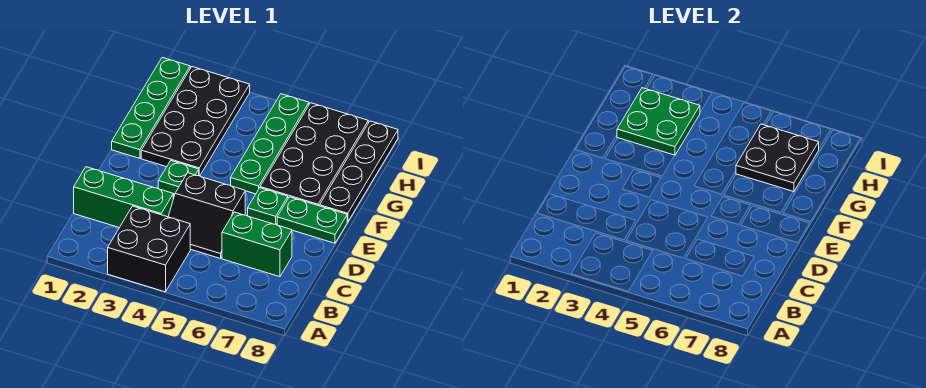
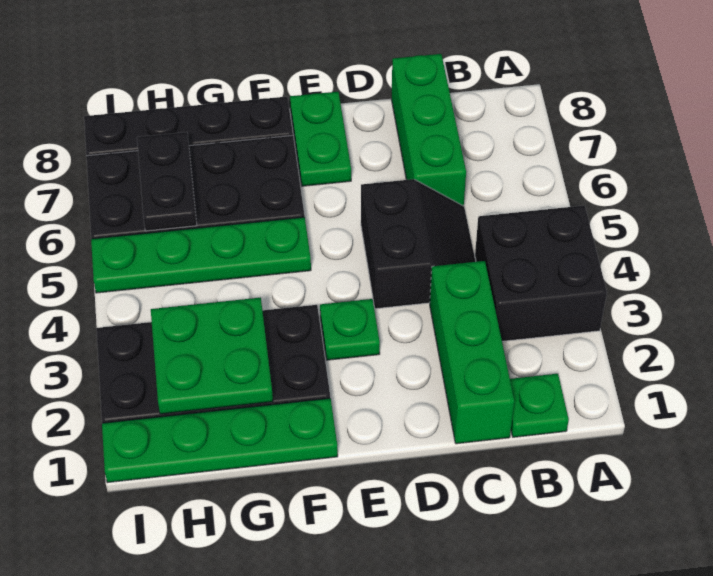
green brick C6:C7 level 1 -> green brick C6:C8 level 1
green plate E6 level 1 -> green plate B1 level 1
black plate G6:H7 level 2 -> black plate H6:H7 level 2

